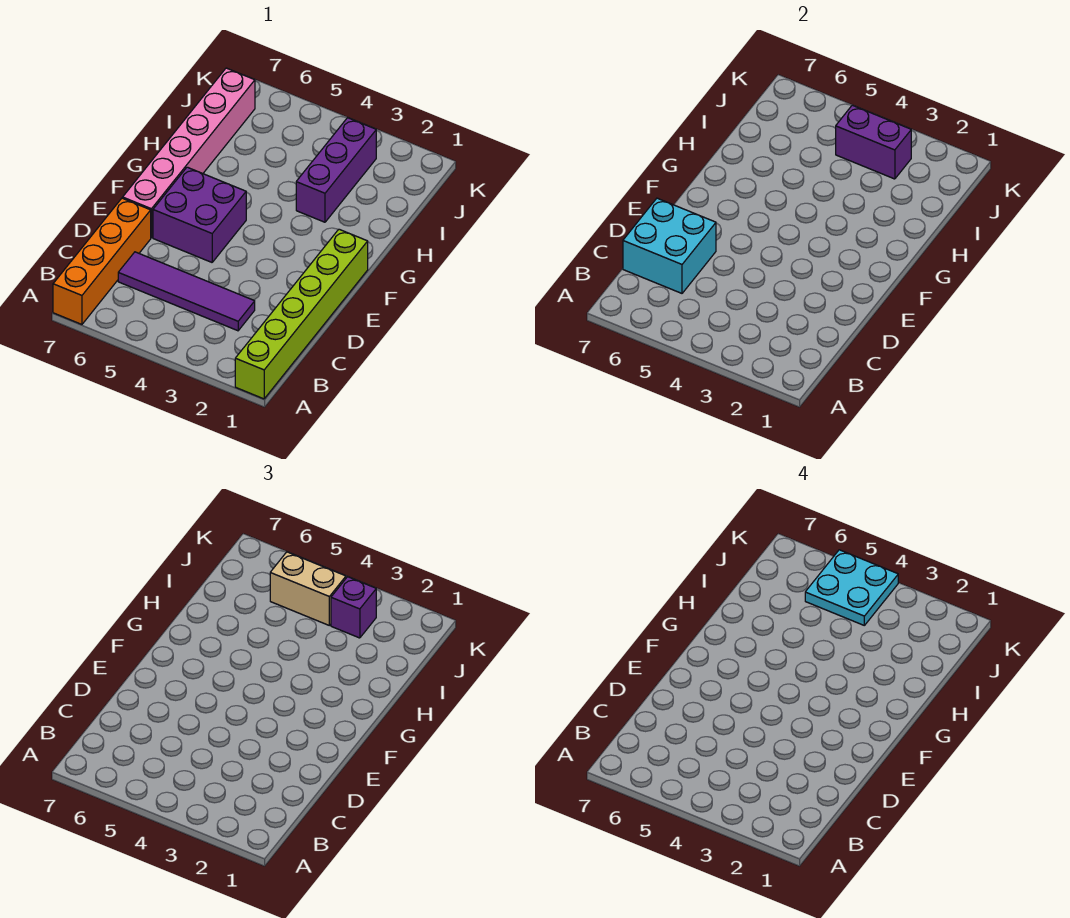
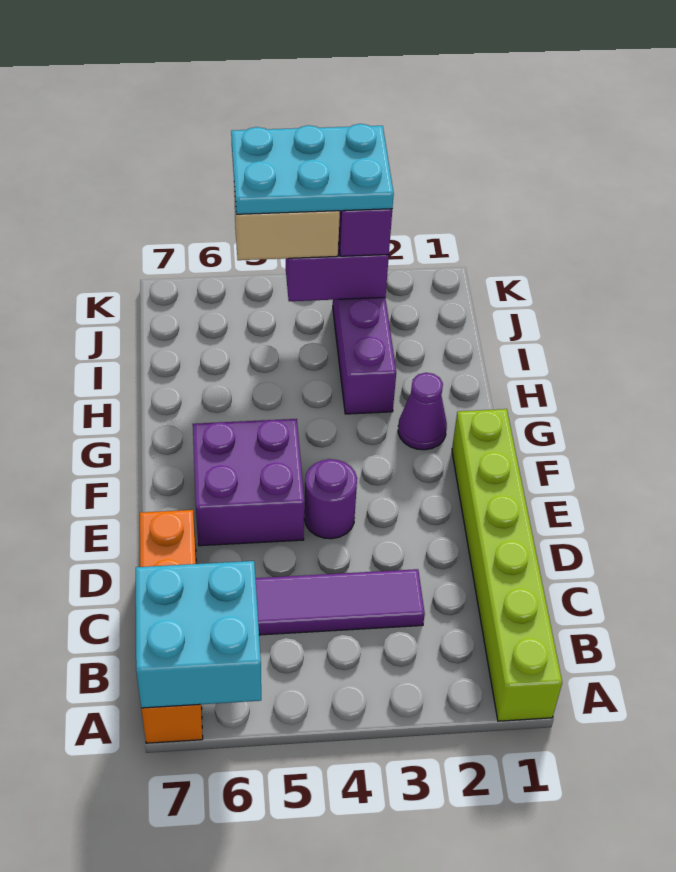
cyan brick C6:D7 level 2 -> cyan brick A6:B7 level 2
none -> purple round brick E4 level 1
pink brick E7:J7 level 1 -> none
none -> purple cone G2 level 1
cyan plate J4:K5 level 4 -> cyan plate J3:K5 level 4

